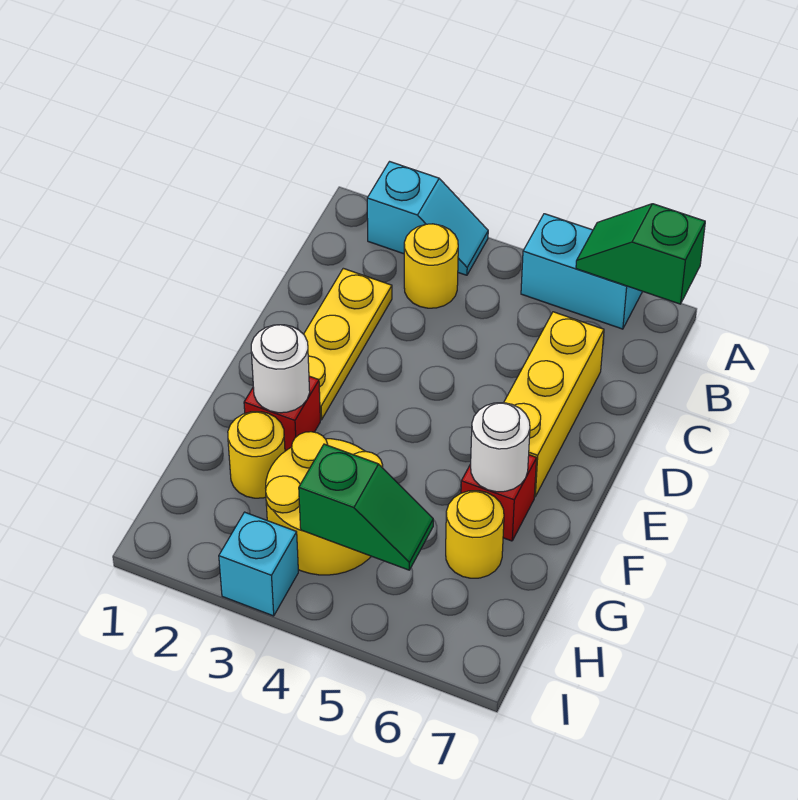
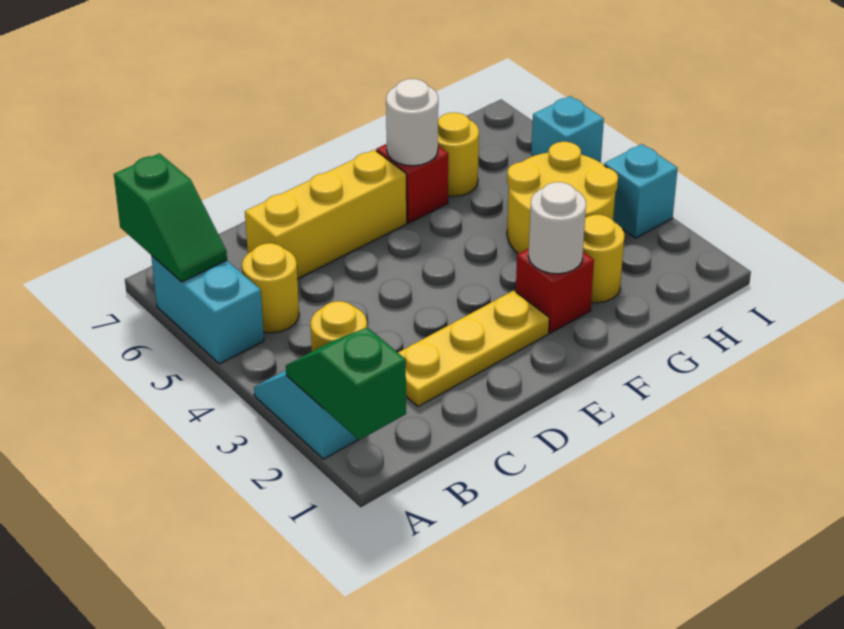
none -> yellow round brick B5 level 1
green slope H4:H5 level 2 top 4 -> green slope A1:A2 level 2 top 1
none -> cyan brick I5 level 1

